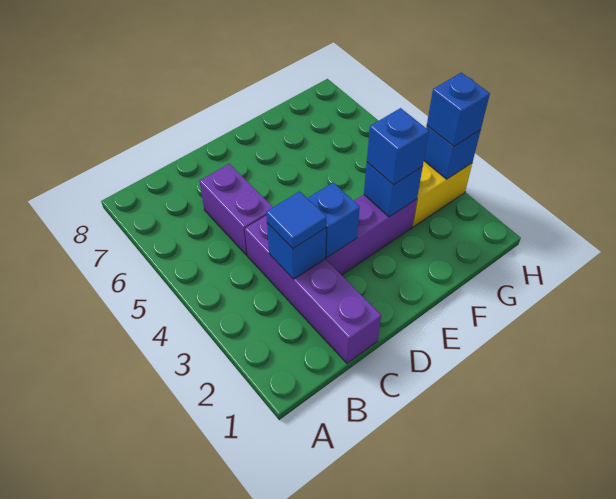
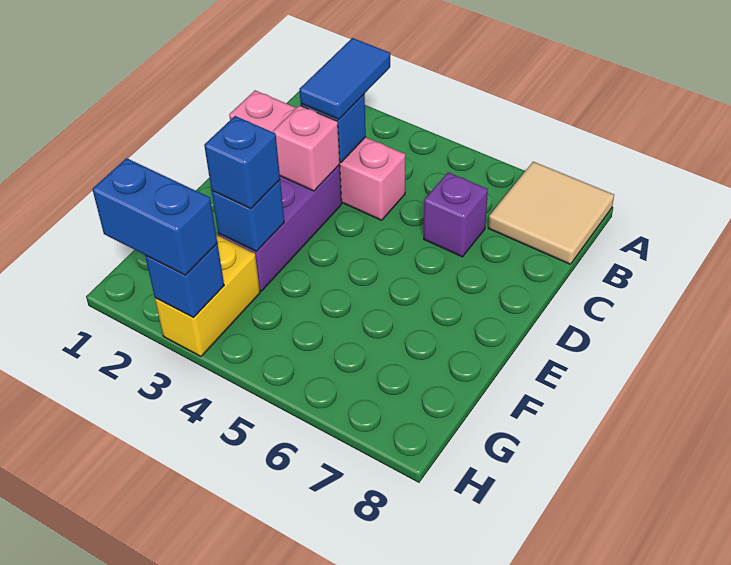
none -> tan tile A7:B8 level 1
purple brick C1:C4 level 1 -> pink brick C1:C4 level 1
blue tile C3 level 3 -> blue tile B3:C3 level 3
purple brick C5:C6 level 1 -> purple brick C6 level 1
blue brick D3 level 2 -> pink brick D3 level 2
blue brick H3 level 3 -> blue brick H2:H3 level 3

